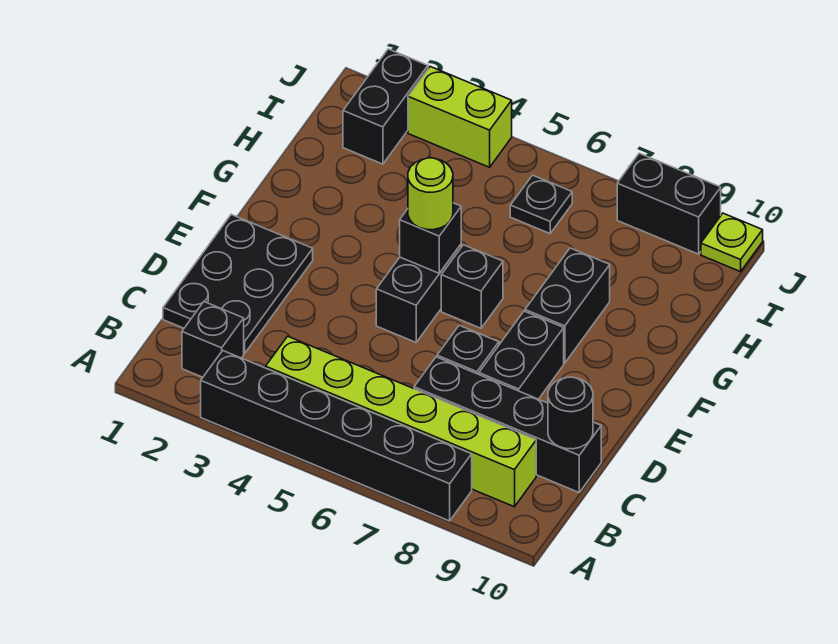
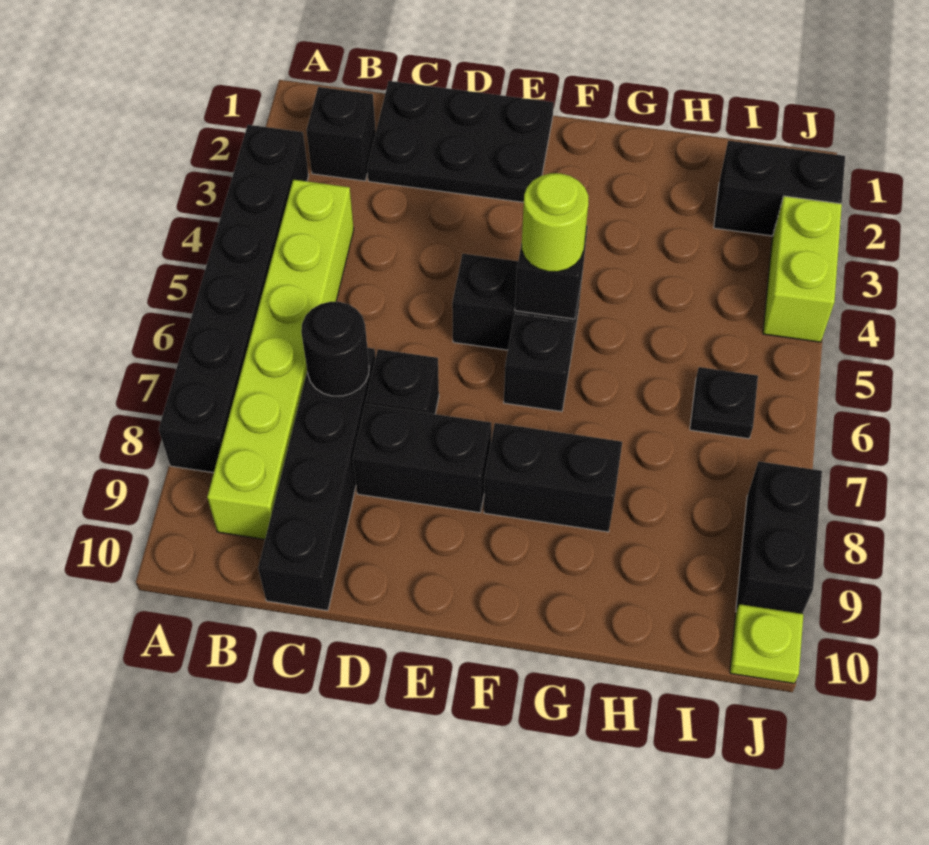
black round brick C10 level 2 -> black round brick C7 level 2

